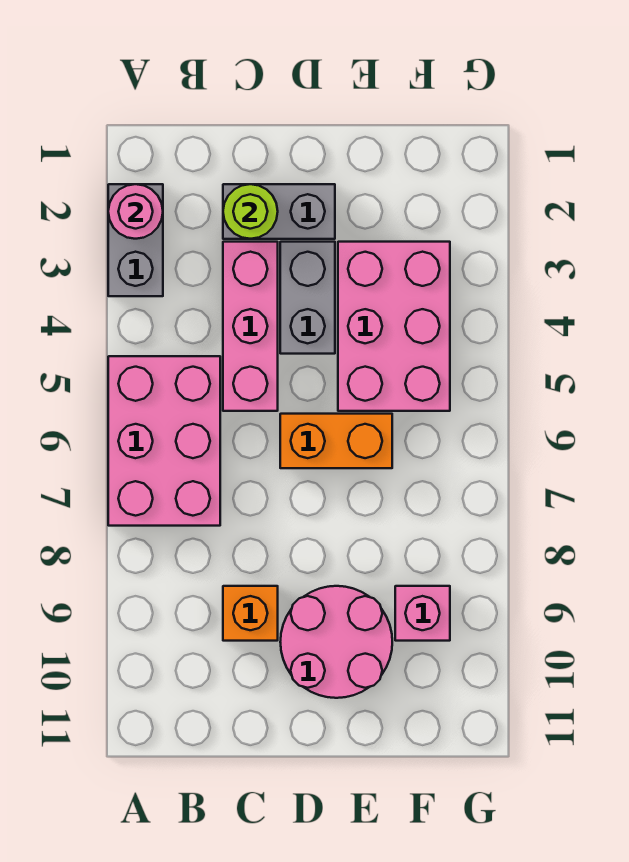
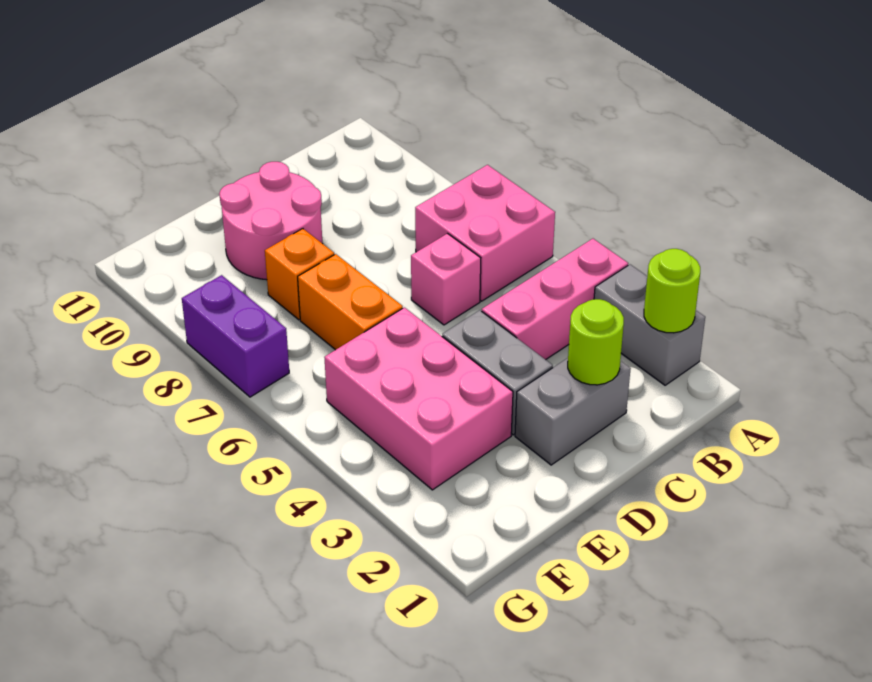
pink round brick A2 level 2 -> lime round brick A2 level 2
pink brick A5:B7 level 1 -> pink brick A6:B7 level 1
pink brick C3:C5 level 1 -> pink brick A4:C4 level 1
orange brick C9 level 1 -> orange brick E8 level 1
orange brick D6:E6 level 1 -> orange brick E6:E7 level 1
pink brick F9 level 1 -> pink brick C6 level 1
none -> purple brick G7:G8 level 1

